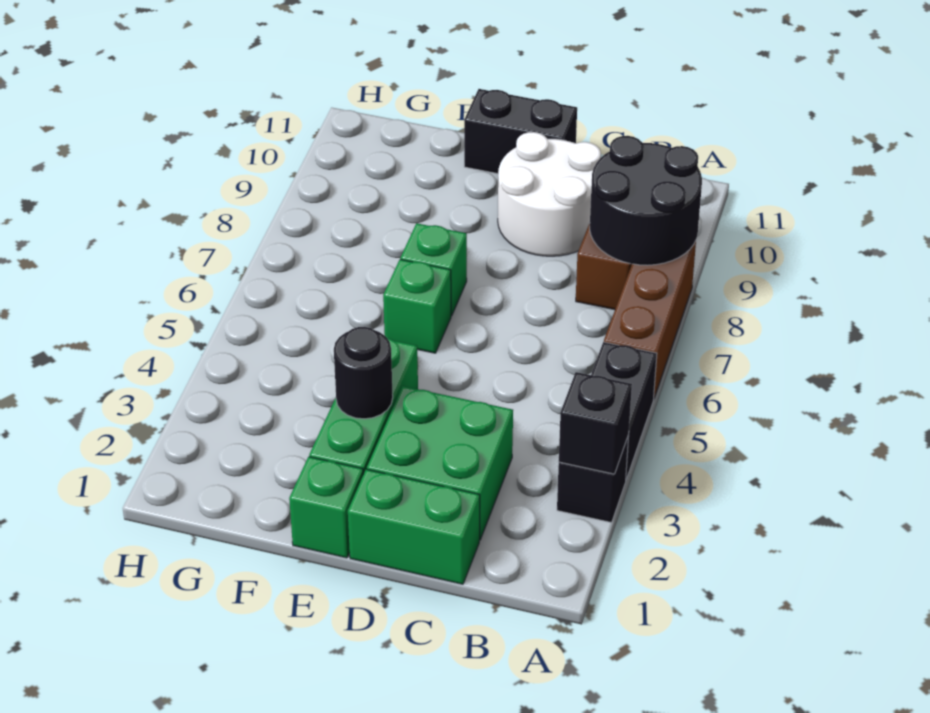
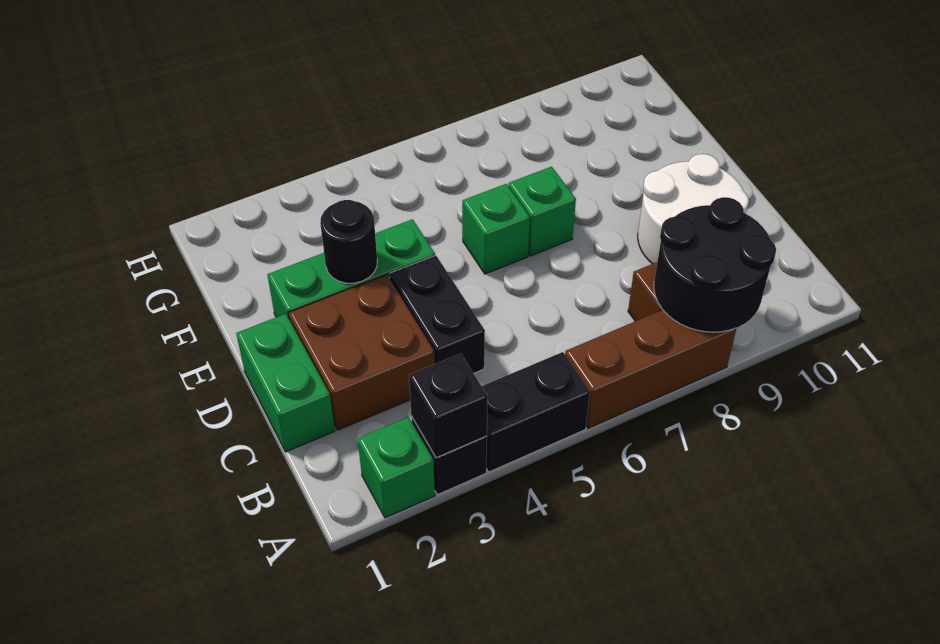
green brick C2:D3 level 1 -> brown brick C2:D3 level 1
black brick D11:E11 level 1 -> black brick C4:D4 level 1
green brick E1 level 1 -> green brick A2 level 1

